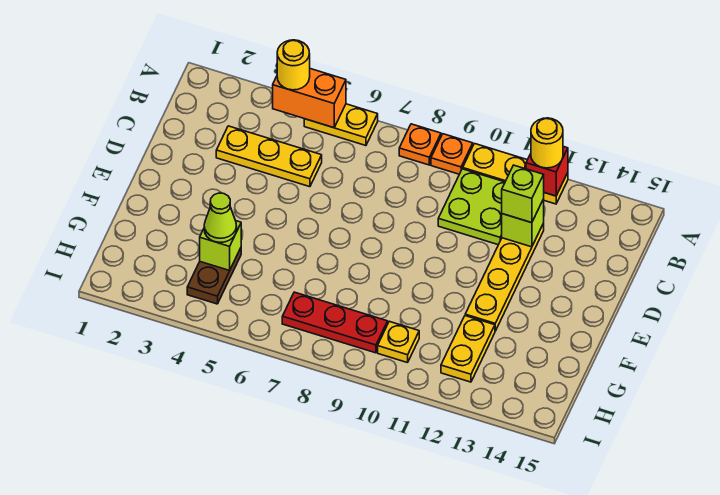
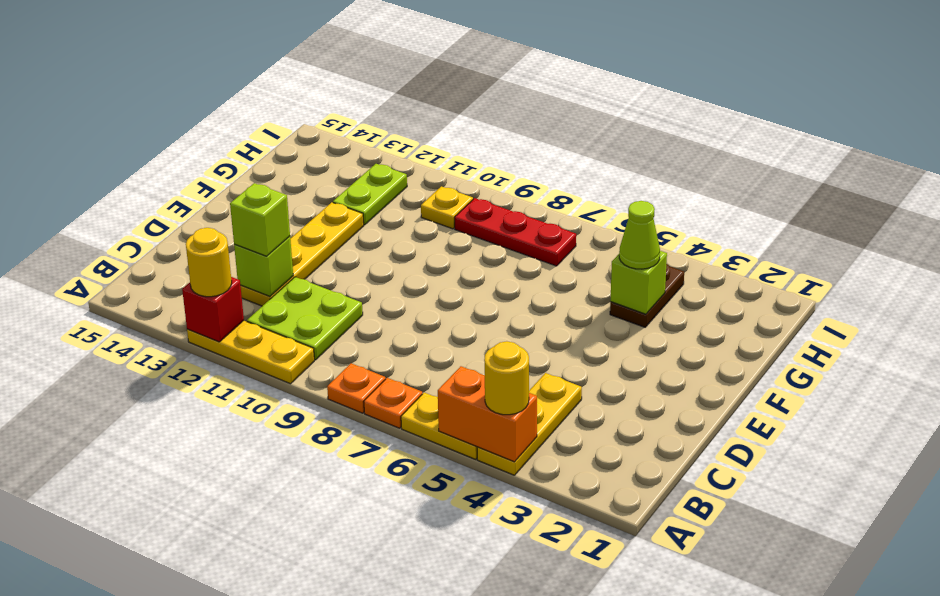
orange plate A9 level 1 -> orange plate A7 level 1
yellow plate C3:C5 level 1 -> yellow plate A4:C4 level 1
yellow plate G12:H12 level 1 -> lime plate G12:H12 level 1

